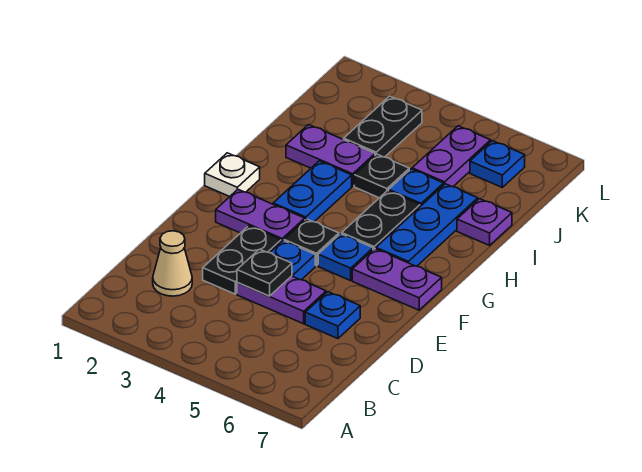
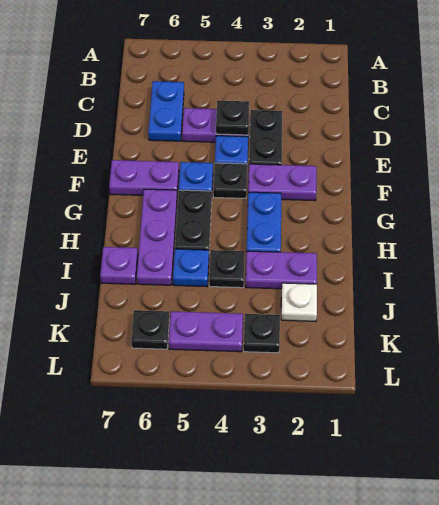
tan cone C2 level 1 -> none
blue plate D6 level 1 -> blue plate C6:D6 level 1
white plate G1 level 1 -> white plate J2 level 1
blue plate G6:I6 level 1 -> purple plate G6:I6 level 1
black plate J3:K3 level 1 -> black plate K3 level 1
purple plate J5:K5 level 1 -> purple plate K4:K5 level 1
blue plate K6 level 1 -> black plate K6 level 1

